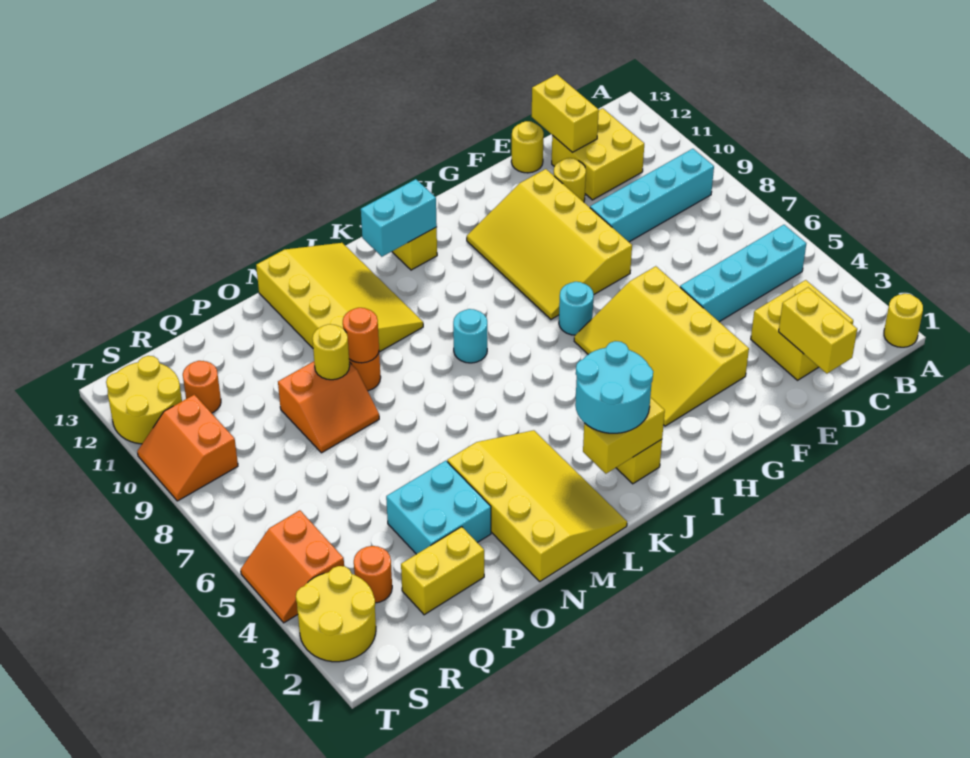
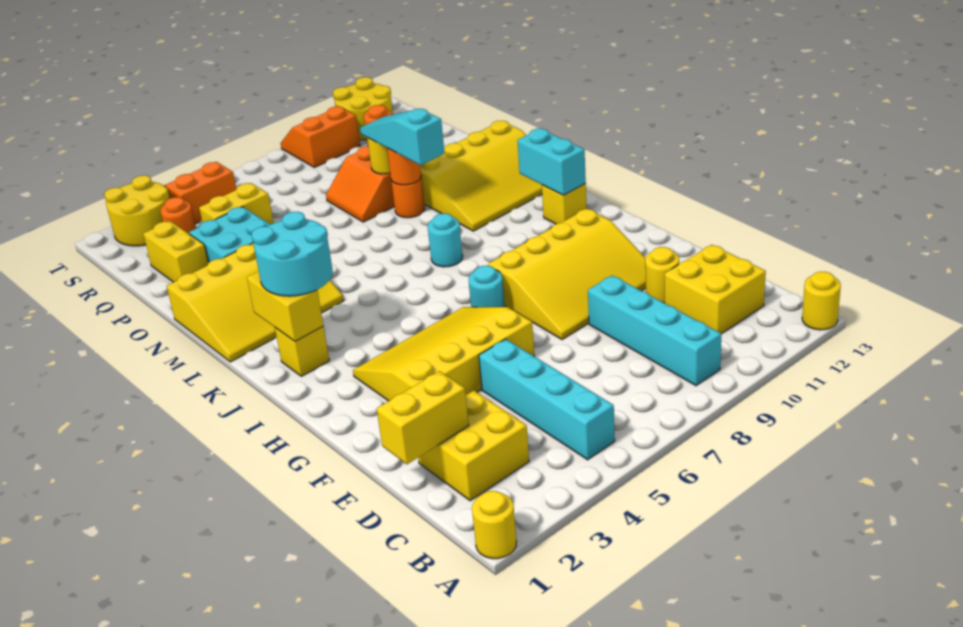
yellow brick D12:D13 level 2 -> yellow brick Q4:Q5 level 1
yellow round brick E13 level 1 -> yellow round brick A13 level 1
yellow slope F8:H11 level 1 top F -> yellow slope F8:H11 level 1 top H
none -> cyan slope M9:O9 level 3 top M

